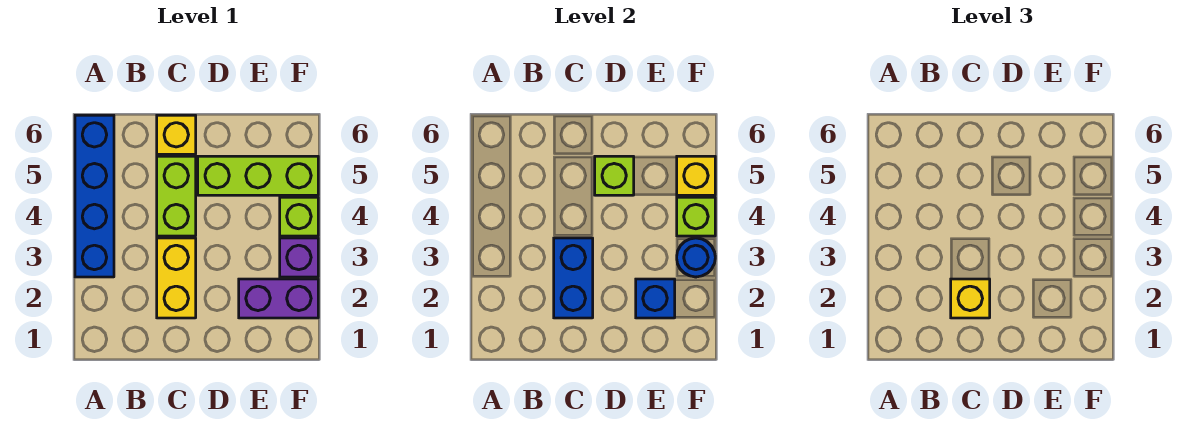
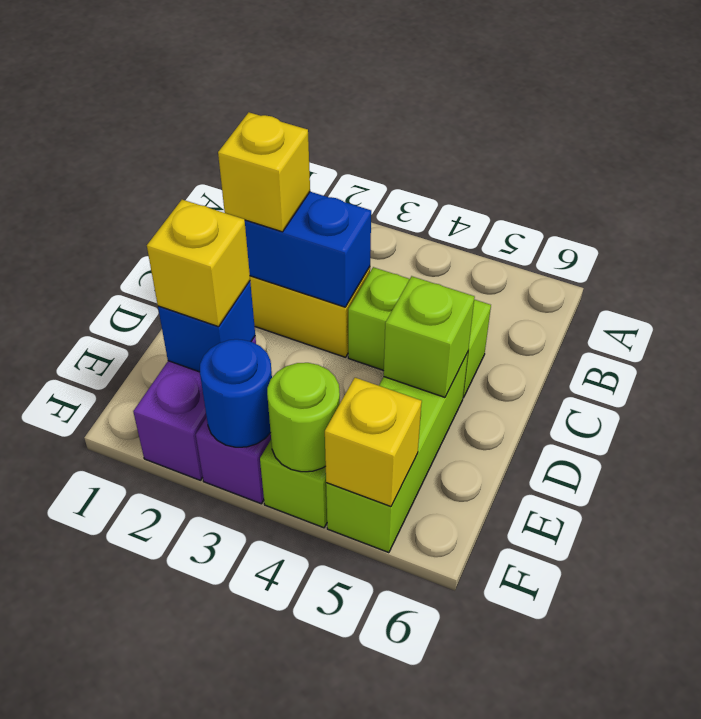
blue brick A3:A6 level 1 -> none
yellow brick C6 level 1 -> yellow brick E2 level 3
lime brick F4 level 2 -> lime round brick F4 level 2

